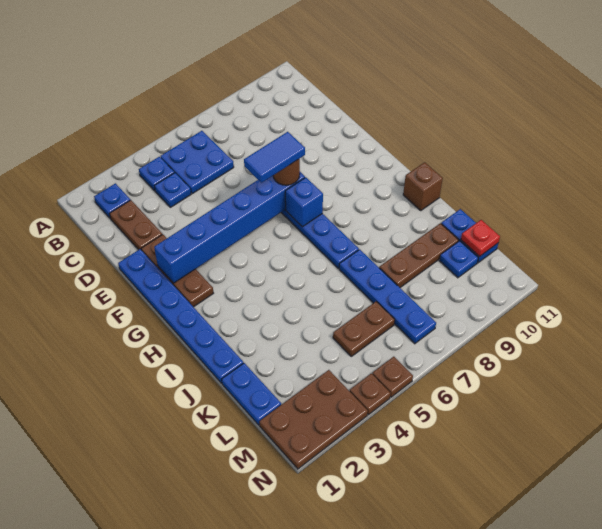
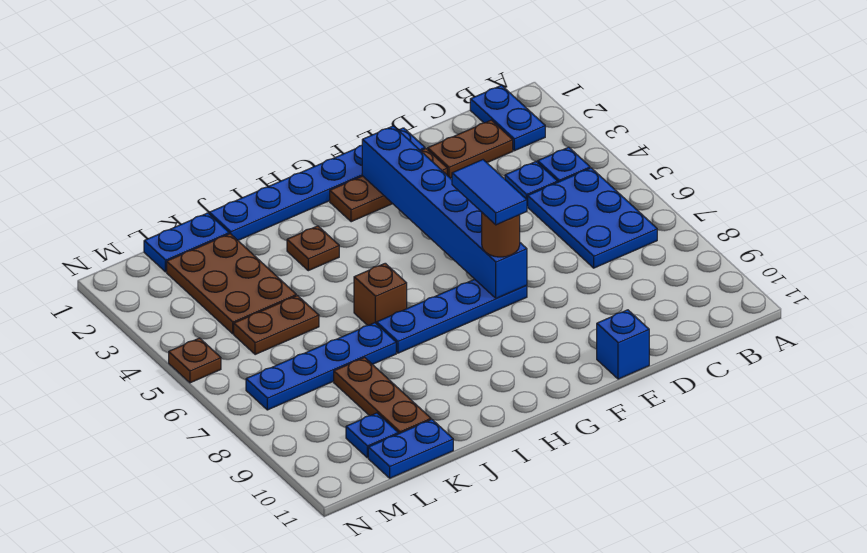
blue plate B2 level 1 -> blue plate B1:B2 level 1
blue plate B5:C6 level 1 -> blue plate B5:C7 level 1
blue brick G7 level 2 -> blue brick E11 level 1
brown brick I11 level 1 -> brown brick I6 level 1
brown plate L5:L6 level 1 -> brown plate K5:L5 level 1
red plate L11 level 2 -> none
brown plate M1:N3 level 1 -> brown plate K2:L4 level 1
brown plate N4 level 1 -> brown plate I3 level 1

